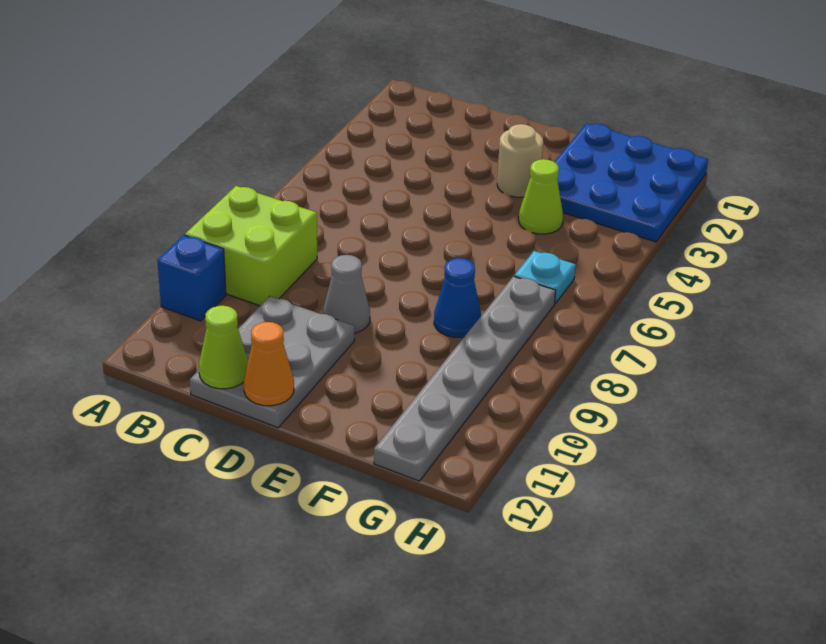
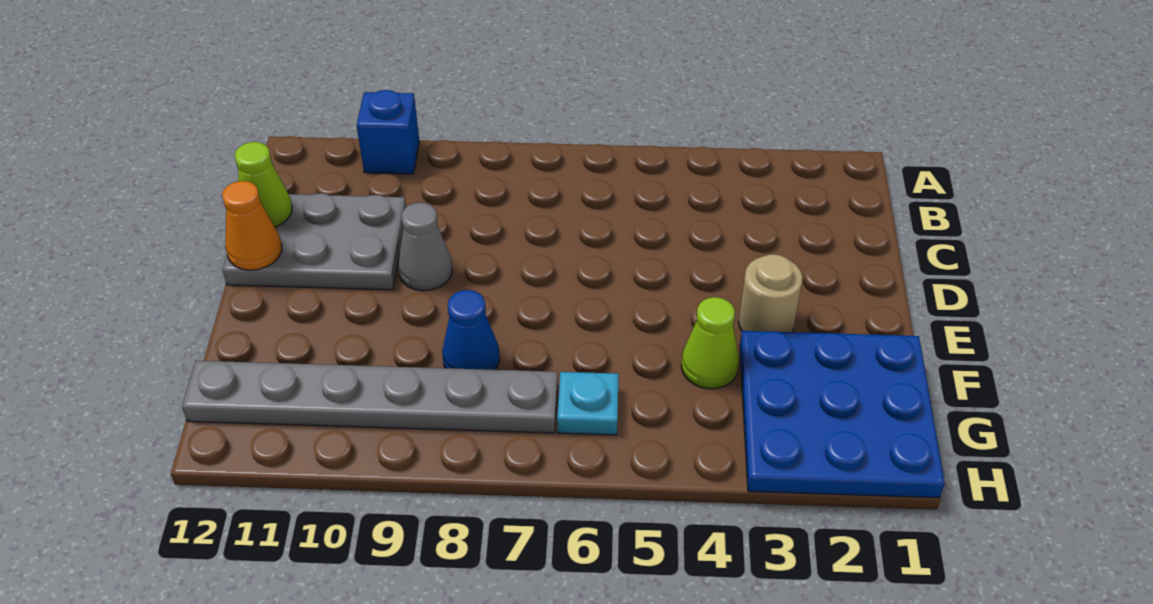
lime brick A8:B9 level 1 -> none

